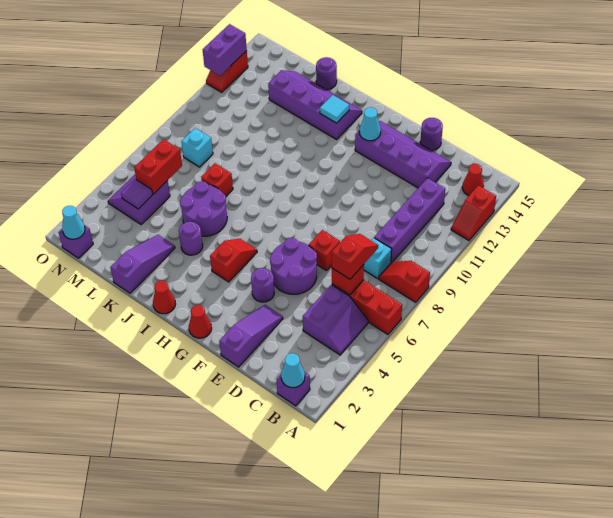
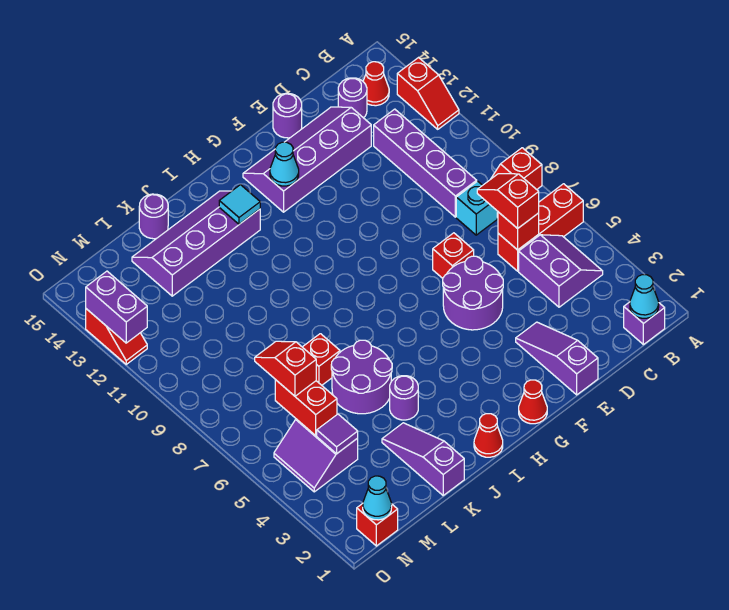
purple round brick F4 level 1 -> purple round brick C14 level 1
red slope H4:H5 level 1 top 4 -> red slope M6:M7 level 3 top 6
cyan brick M8 level 1 -> none
purple brick N1 level 1 -> red brick N1 level 1

